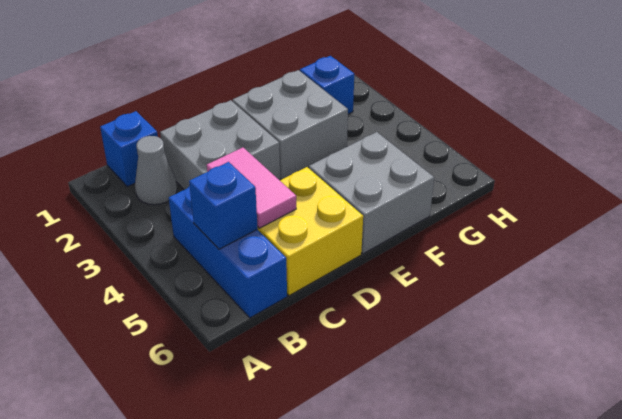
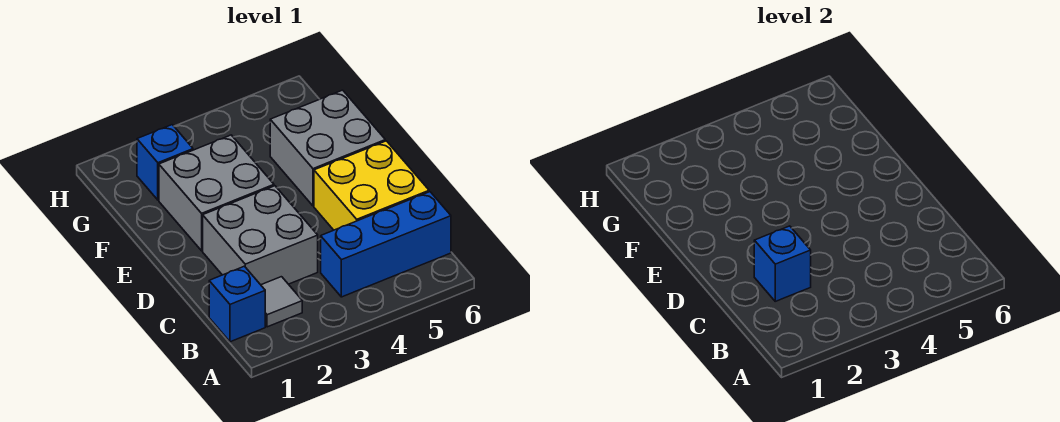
grey cone B2 level 1 -> grey tile B2 level 1
blue brick B5 level 2 -> blue brick C2 level 2
pink tile C4:C5 level 2 -> none

